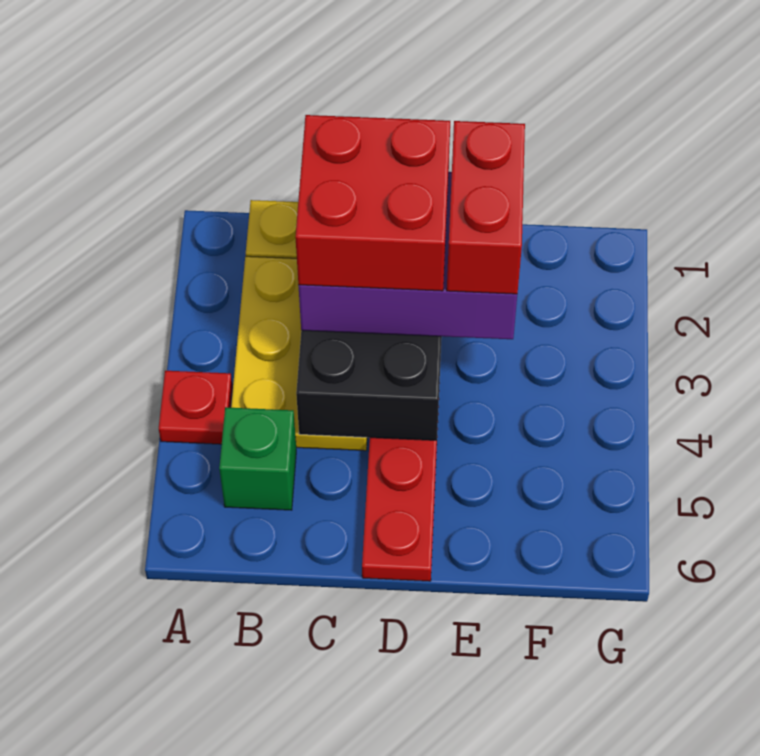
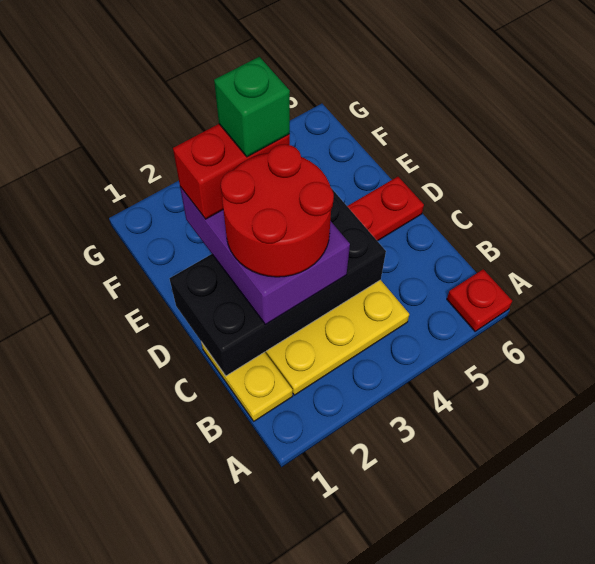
red plate A4 level 1 -> red plate A6 level 1
green brick B5 level 1 -> green brick E3 level 5
red brick C2:D3 level 4 -> red round brick C2:D3 level 4

